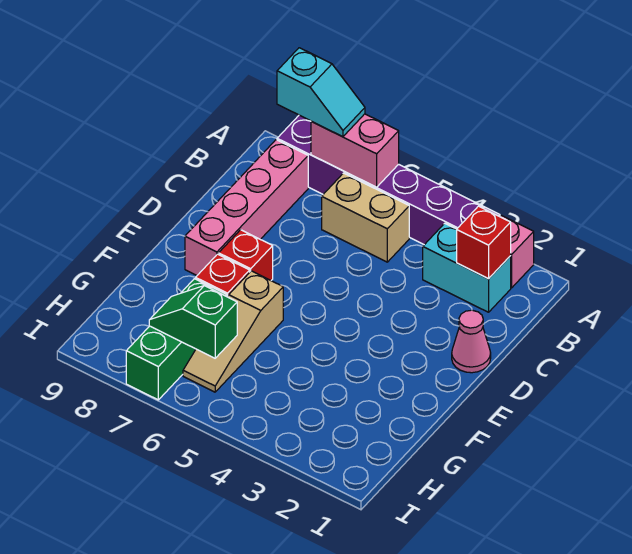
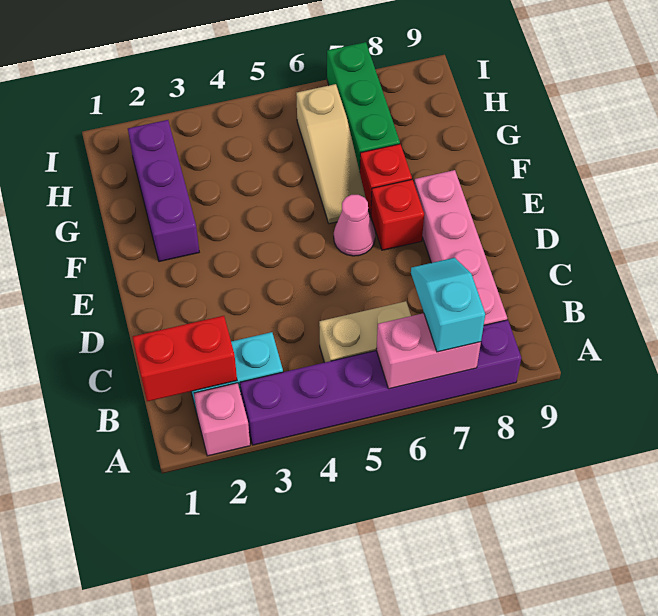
cyan slope A7:A8 level 3 top 8 -> cyan slope A7:B7 level 3 top A
red brick B2 level 2 -> red brick B1:B2 level 2
pink cone D1 level 1 -> pink cone E6 level 1
none -> purple brick F2:H2 level 1
tan slope F6:H6 level 1 top F -> tan slope F6:H6 level 1 top H
green slope H6:H7 level 2 top 6 -> none

